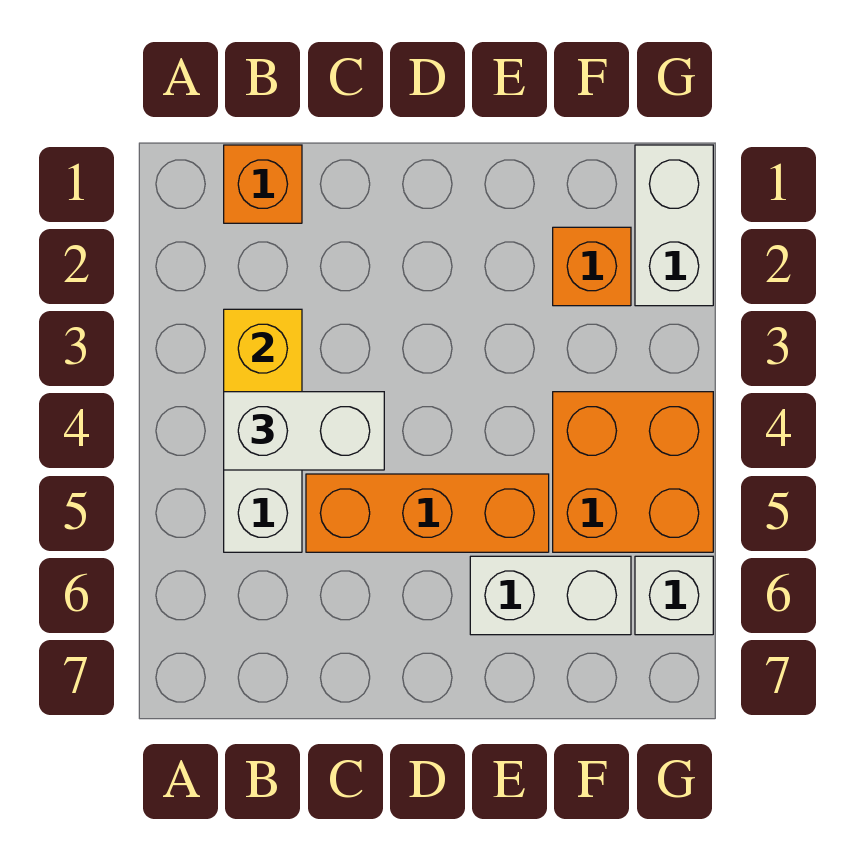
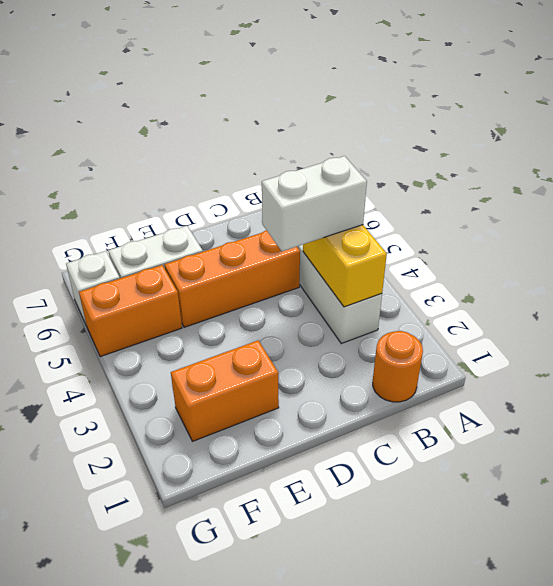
orange brick B1 level 1 -> orange round brick B1 level 1
orange brick F2 level 1 -> orange brick E2:F2 level 1
orange brick F4:G5 level 1 -> orange brick F5:G5 level 1
white brick G1:G2 level 1 -> none

